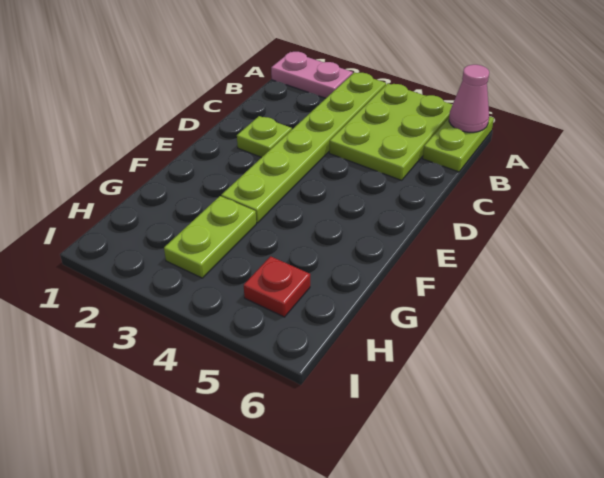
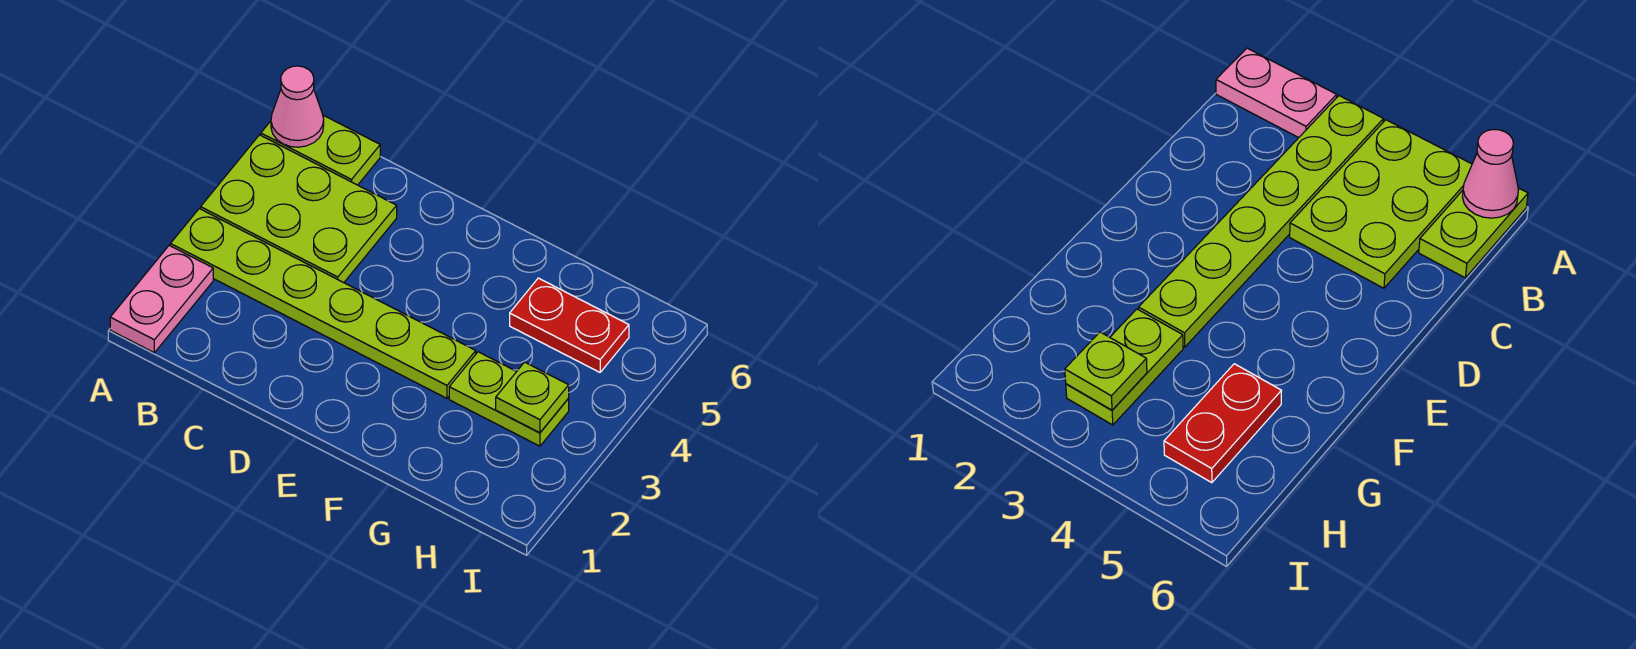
lime plate D2 level 1 -> lime plate H3 level 2
red plate H5 level 1 -> red plate G5:H5 level 1

